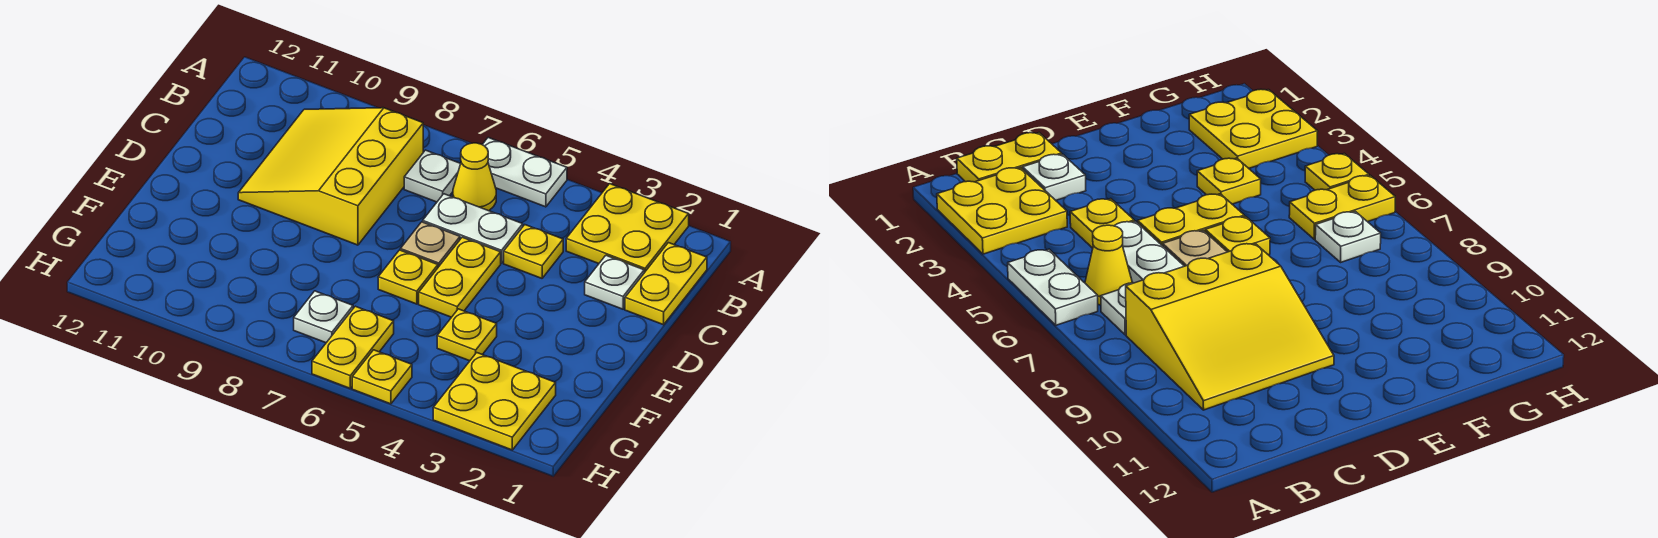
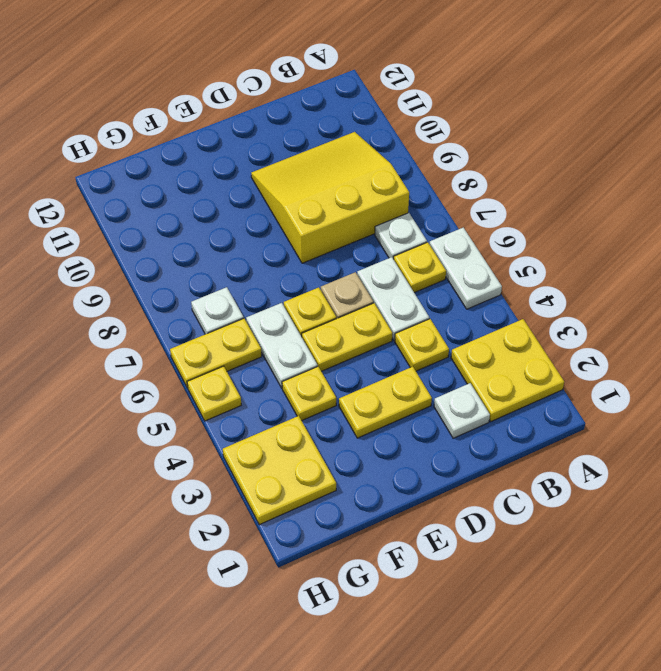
yellow plate B1:C1 level 1 -> yellow plate D3:E3 level 1
yellow cone B6 level 1 -> yellow plate B6 level 1
none -> white plate F5:F6 level 1

